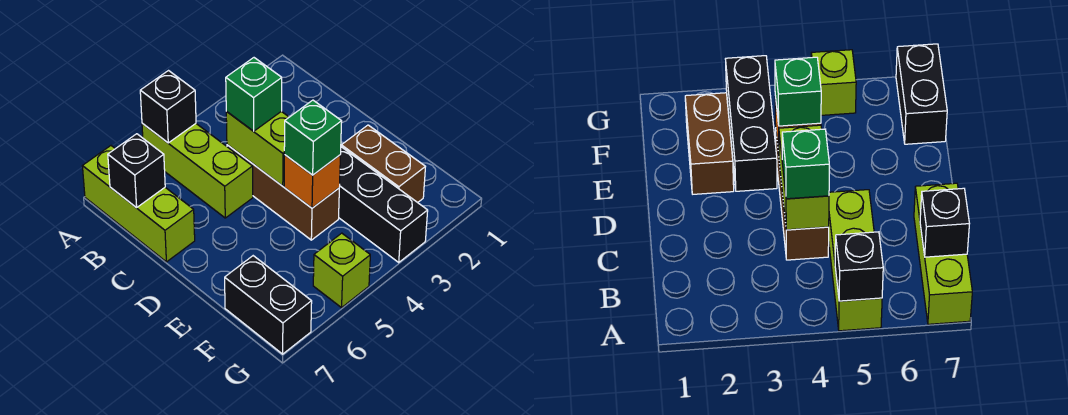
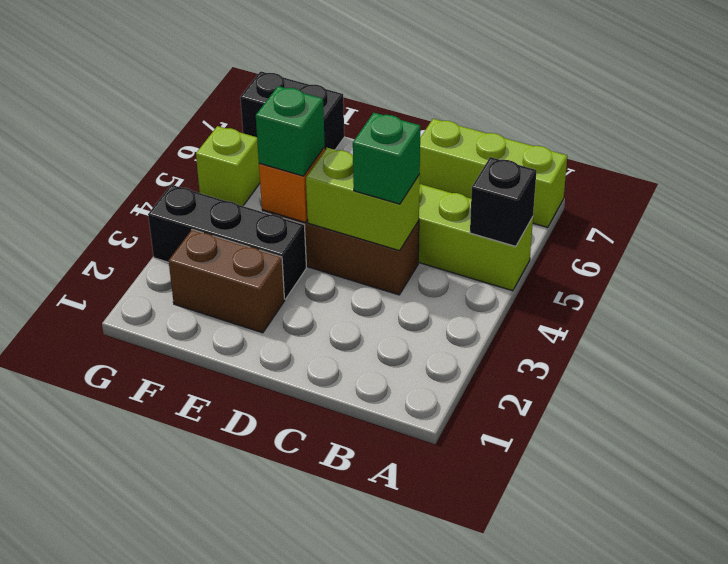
black brick B7 level 2 -> none

